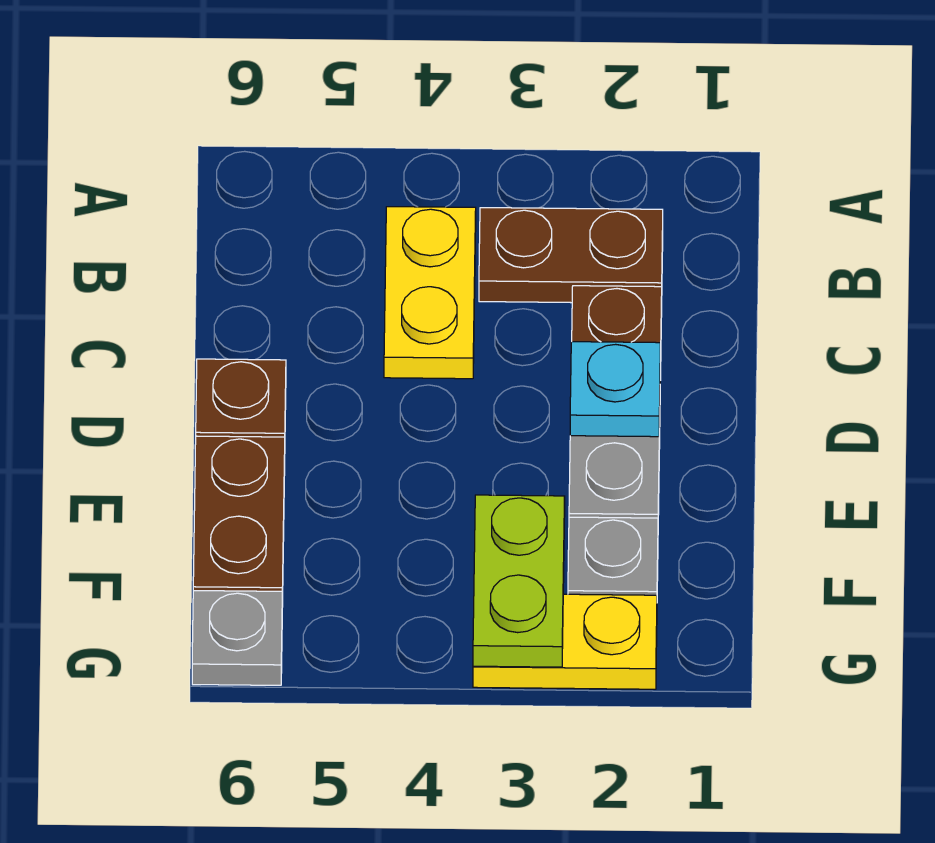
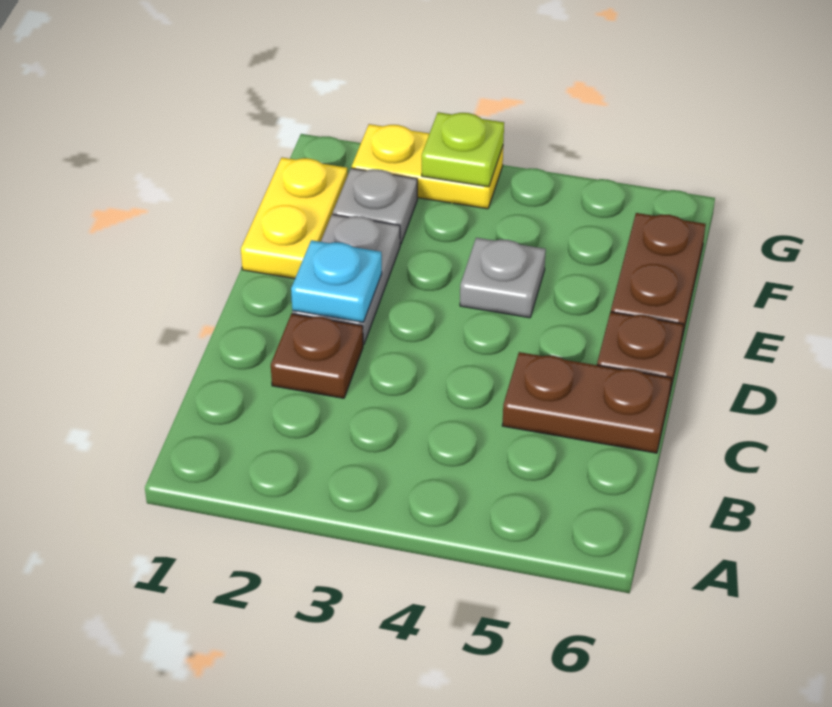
brown plate B2:B3 level 1 -> brown plate C5:C6 level 1
yellow plate B4:C4 level 1 -> yellow plate E1:F1 level 1
lime plate F3:G3 level 2 -> lime plate G3 level 2
grey plate G6 level 1 -> grey plate E4 level 1

